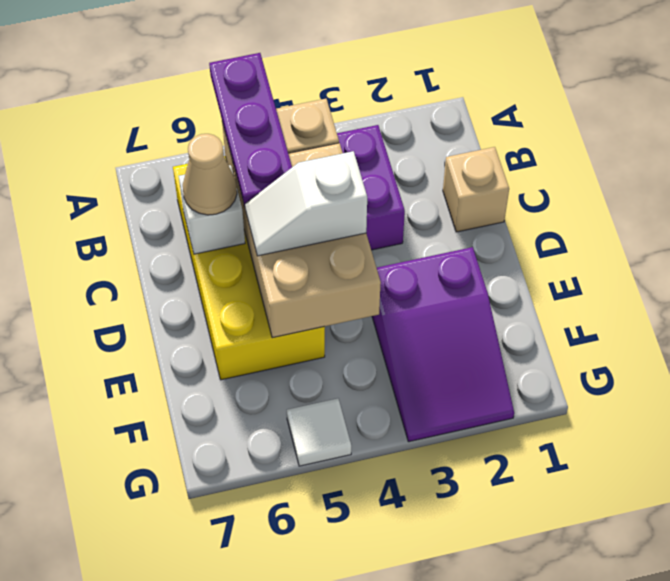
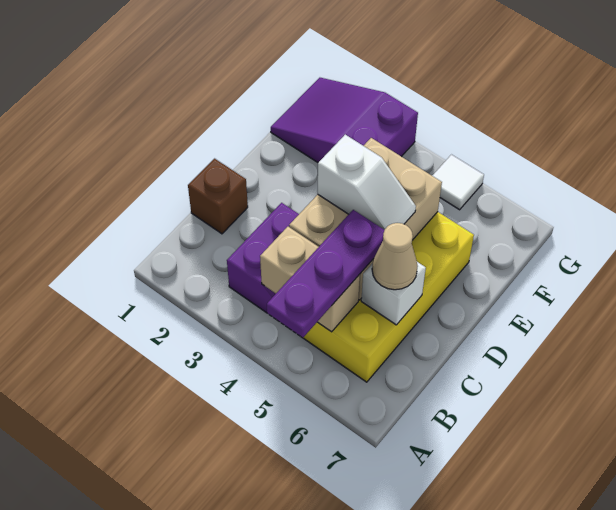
tan brick C1 level 1 -> brown brick C1 level 1
purple slope E2:G3 level 1 top E -> purple slope F1:G3 level 1 top 3

